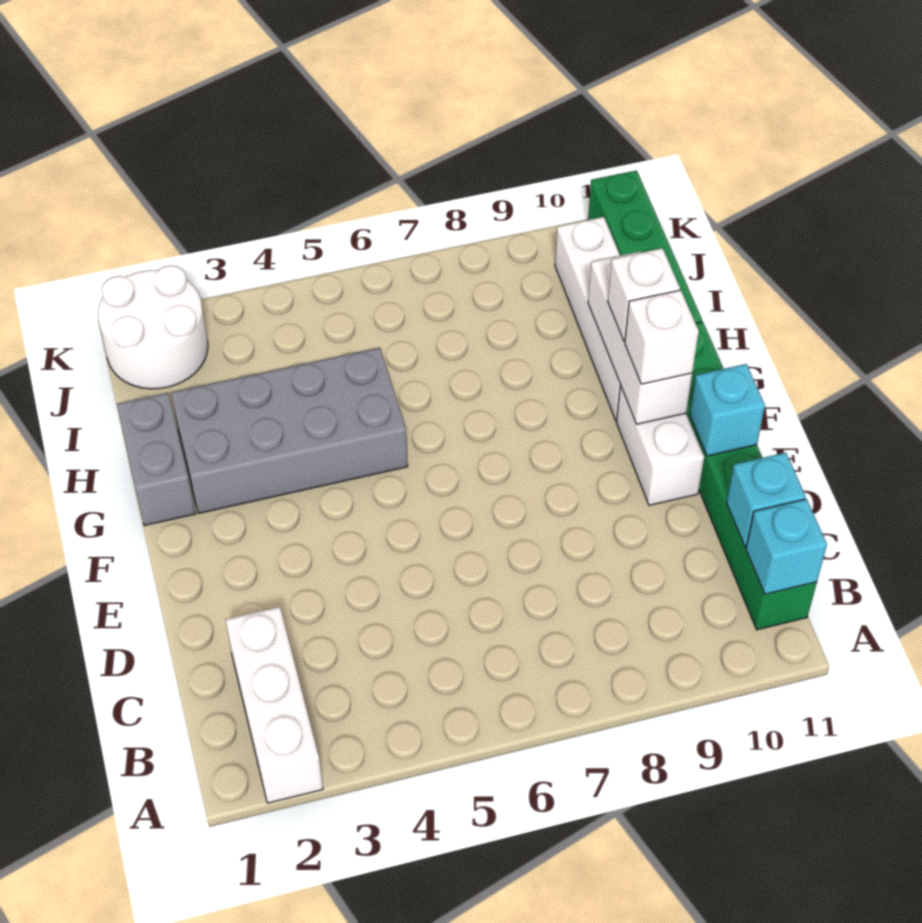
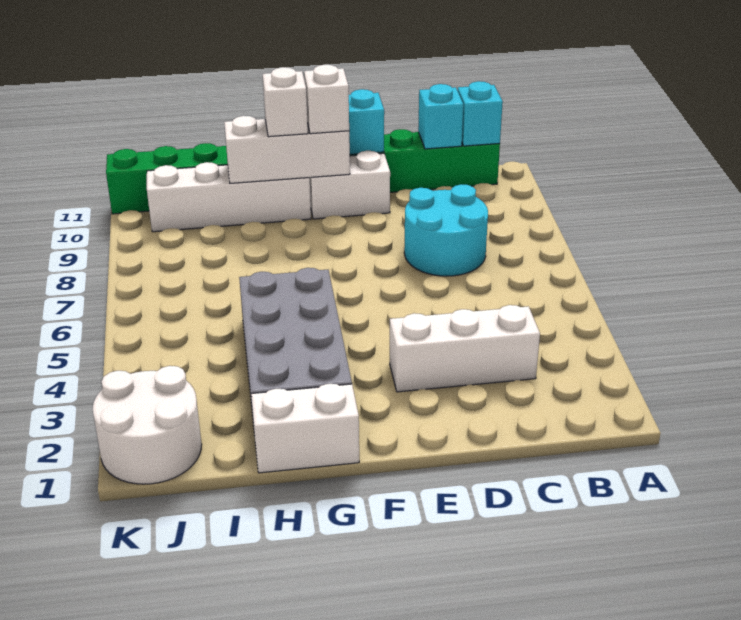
white brick A2:C2 level 1 -> white brick C3:E3 level 1
none -> cyan round brick C7:D8 level 1
grey brick G1:H1 level 1 -> white brick G1:H1 level 1

